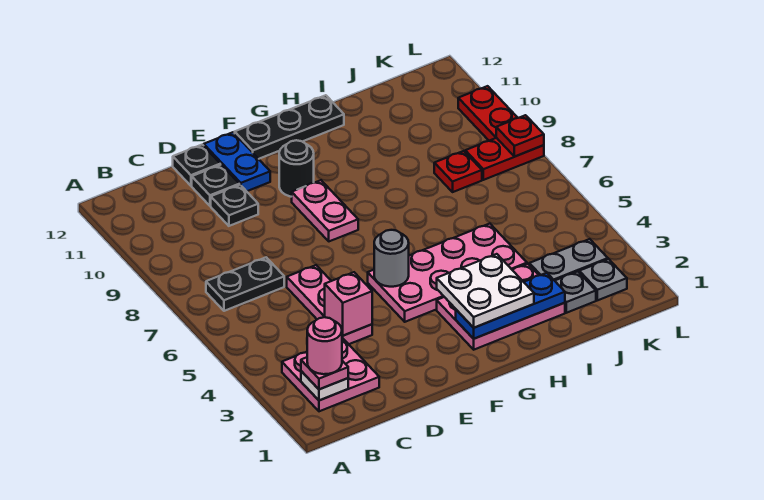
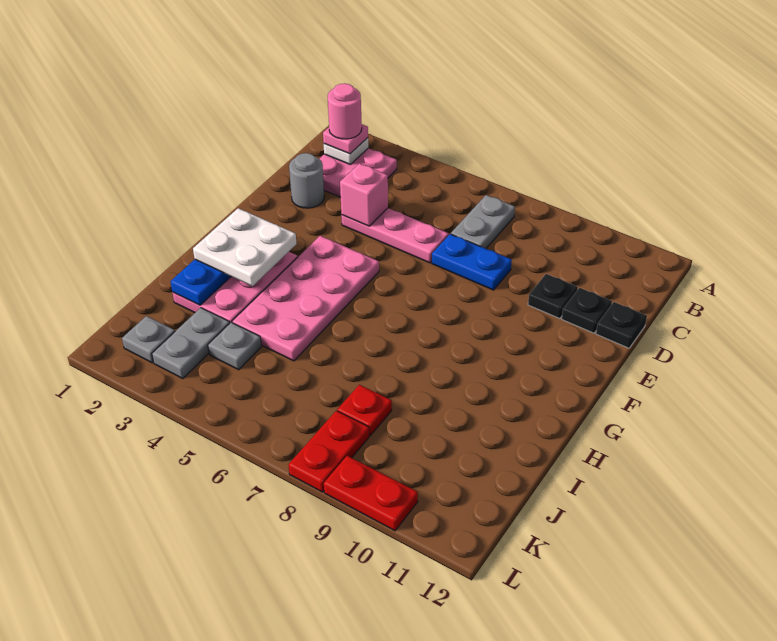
black plate B7:C7 level 1 -> grey plate B7:C7 level 1
blue plate E11:E12 level 1 -> blue plate D7:D8 level 1
grey round brick F5 level 2 -> grey round brick D2 level 1
pink plate F8:F9 level 1 -> none
black round brick F10 level 1 -> none
black plate F12:H12 level 1 -> none
grey plate J2 level 1 -> grey plate J4 level 1
red plate L8 level 2 -> none

